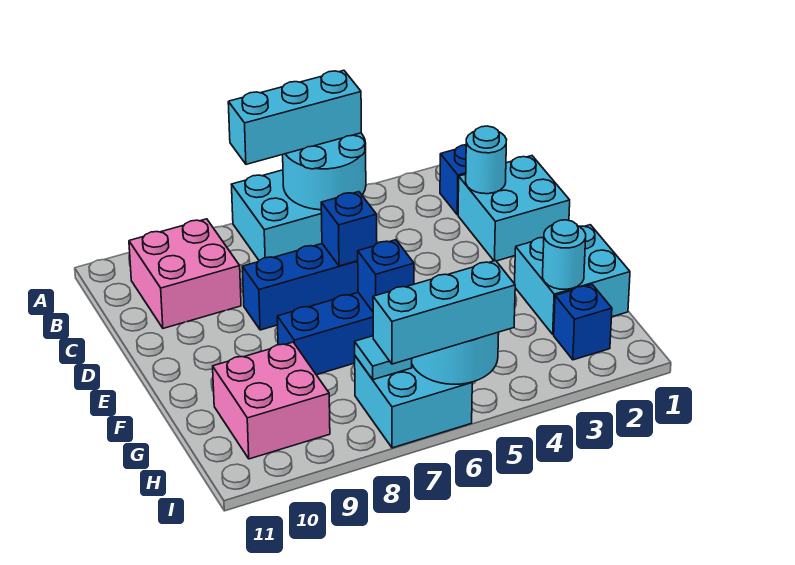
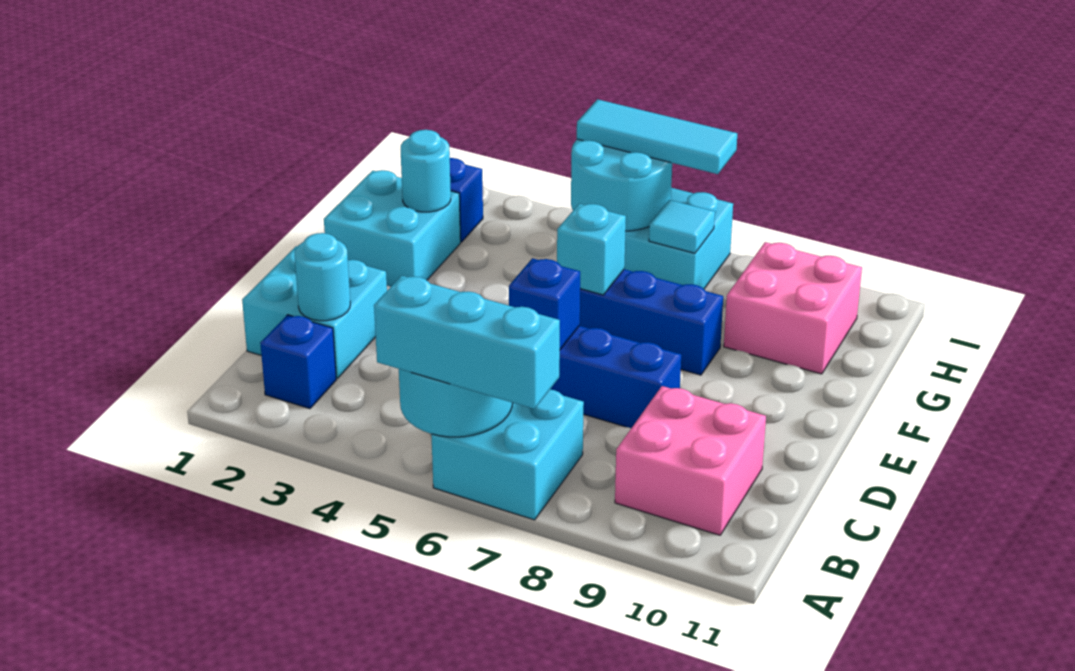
blue brick F6 level 2 -> cyan brick F6 level 2
cyan brick I5:I7 level 3 -> cyan tile I5:I7 level 3

